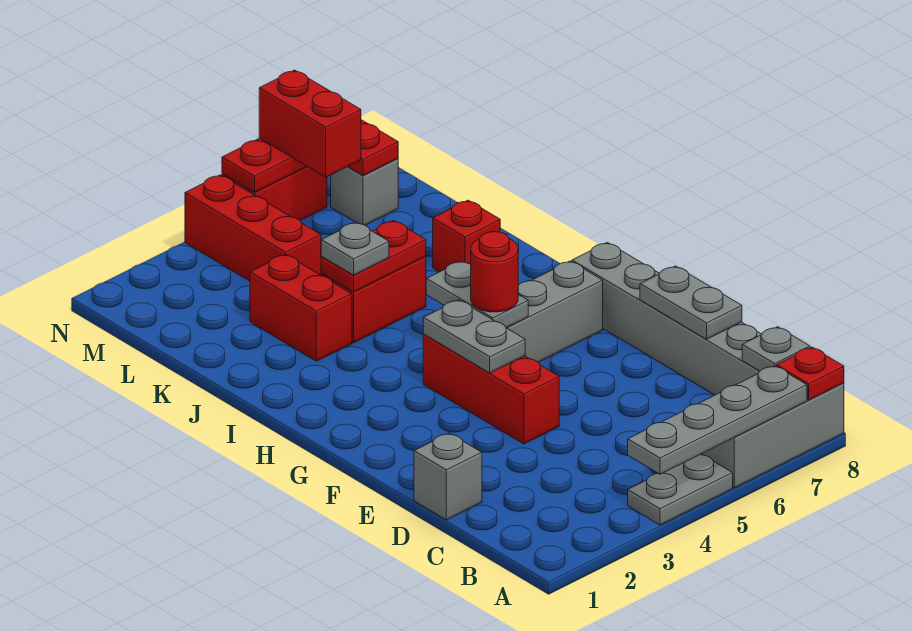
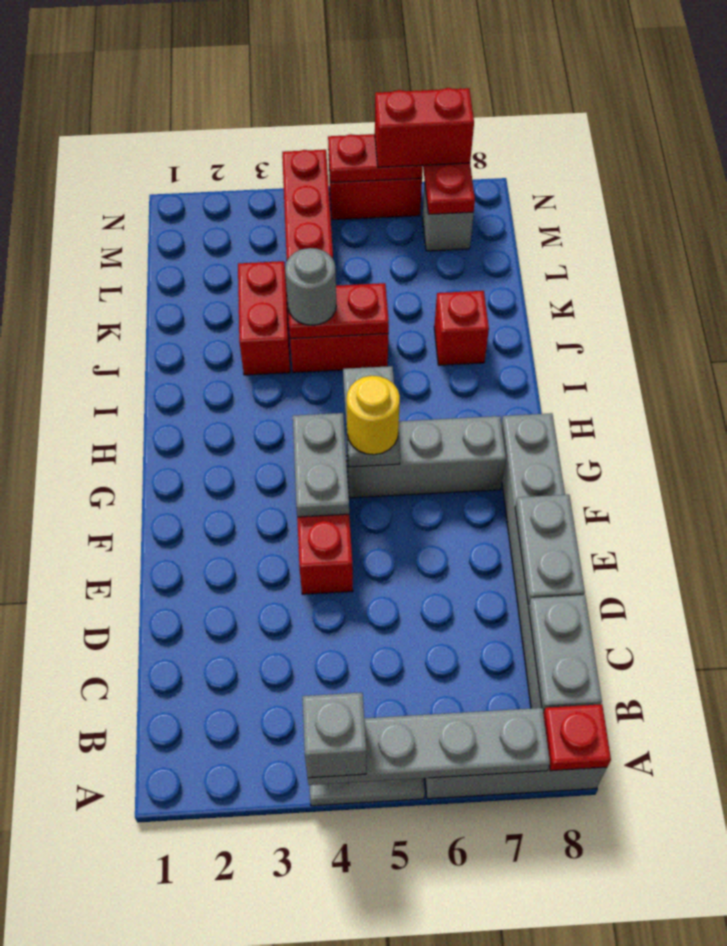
grey plate B8 level 2 -> grey plate B8:C8 level 2
grey brick D1 level 1 -> grey brick A4 level 3
red round brick G5 level 3 -> yellow round brick G5 level 3
grey plate J4 level 3 -> grey round brick J4 level 3
red brick M6:N6 level 3 -> red brick N6:N7 level 3

